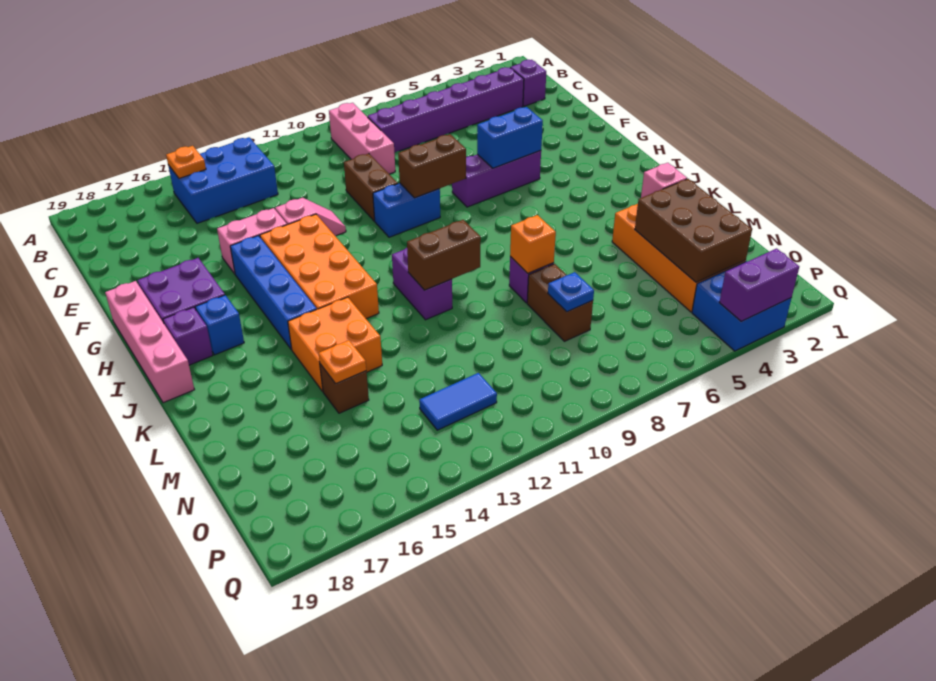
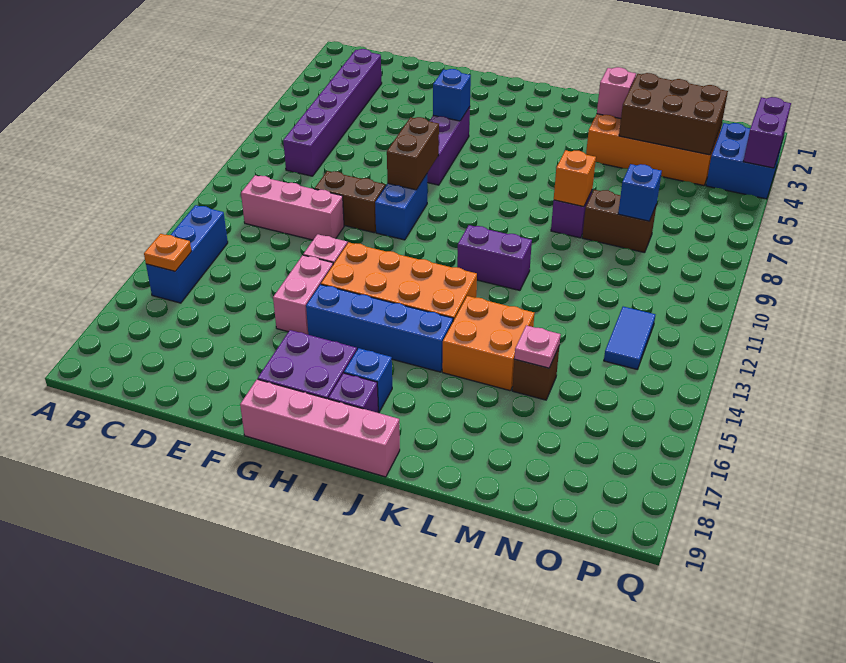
pink brick B9:D9 level 1 -> pink brick C11:E11 level 1
blue brick B13:C15 level 1 -> blue brick B13:B15 level 1
purple brick C2 level 1 -> none
blue brick G5:G6 level 2 -> blue brick G5 level 2
brown brick K10:K11 level 2 -> none
orange plate M15 level 2 -> pink plate M15 level 2
blue plate N8 level 2 -> blue brick N8 level 2

